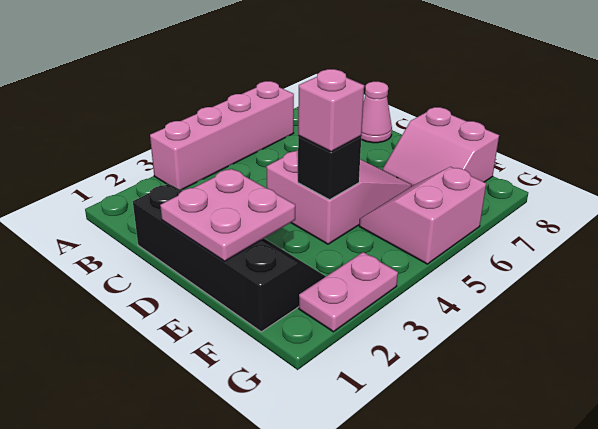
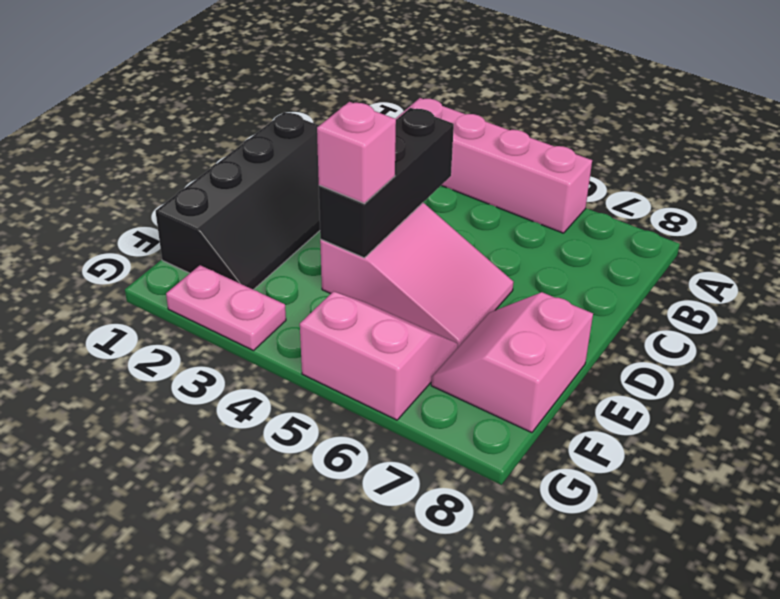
pink cone C8 level 1 -> none
pink plate D1:E2 level 2 -> none
black brick E4 level 2 -> black brick C4:E4 level 2

